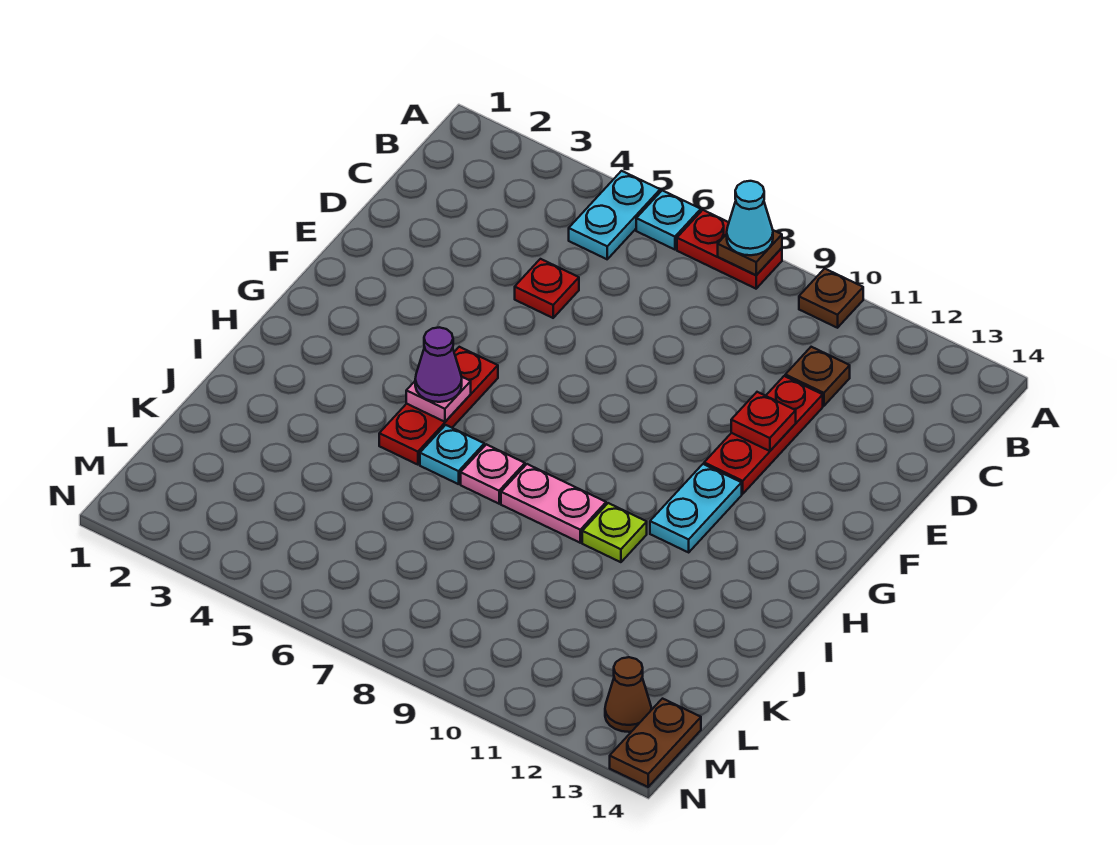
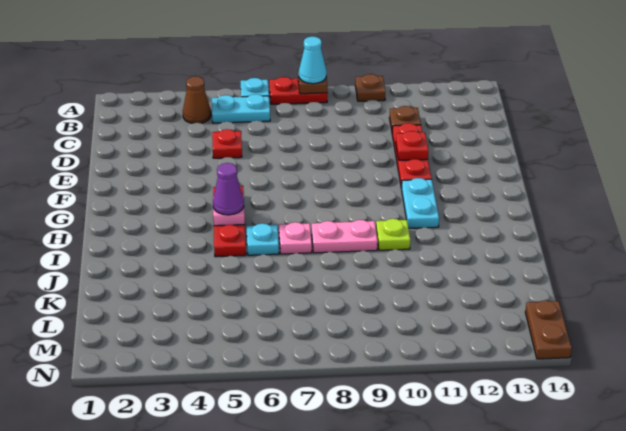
cyan plate A5:B5 level 1 -> cyan plate B5:B6 level 1
brown cone M13 level 1 -> brown cone B4 level 1

